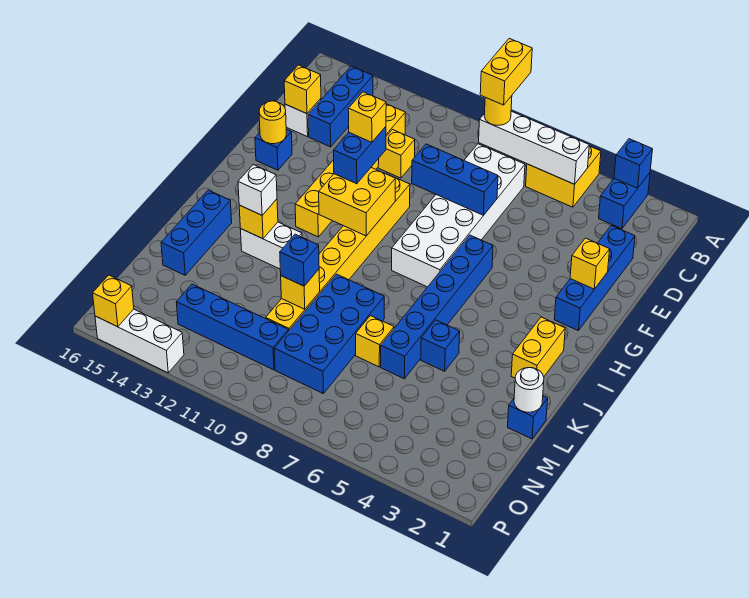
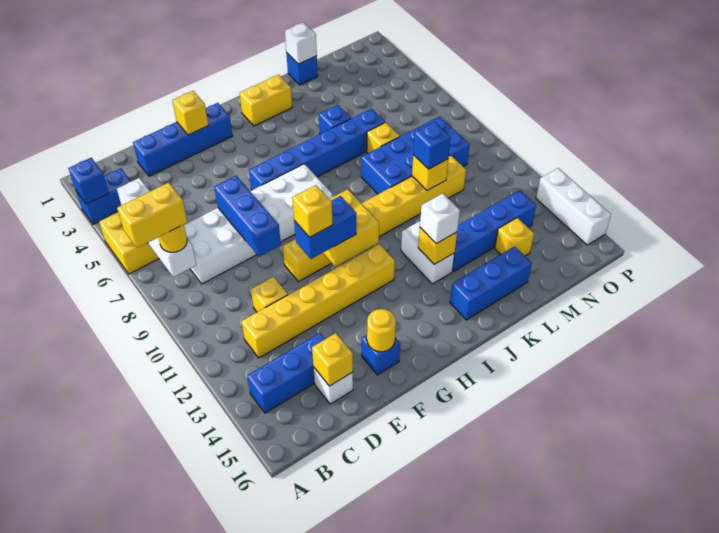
white round brick L1 level 2 -> white brick L1 level 2
blue brick N10:N13 level 1 -> blue brick K13:N13 level 1
yellow brick P15 level 2 -> yellow brick M14 level 1

